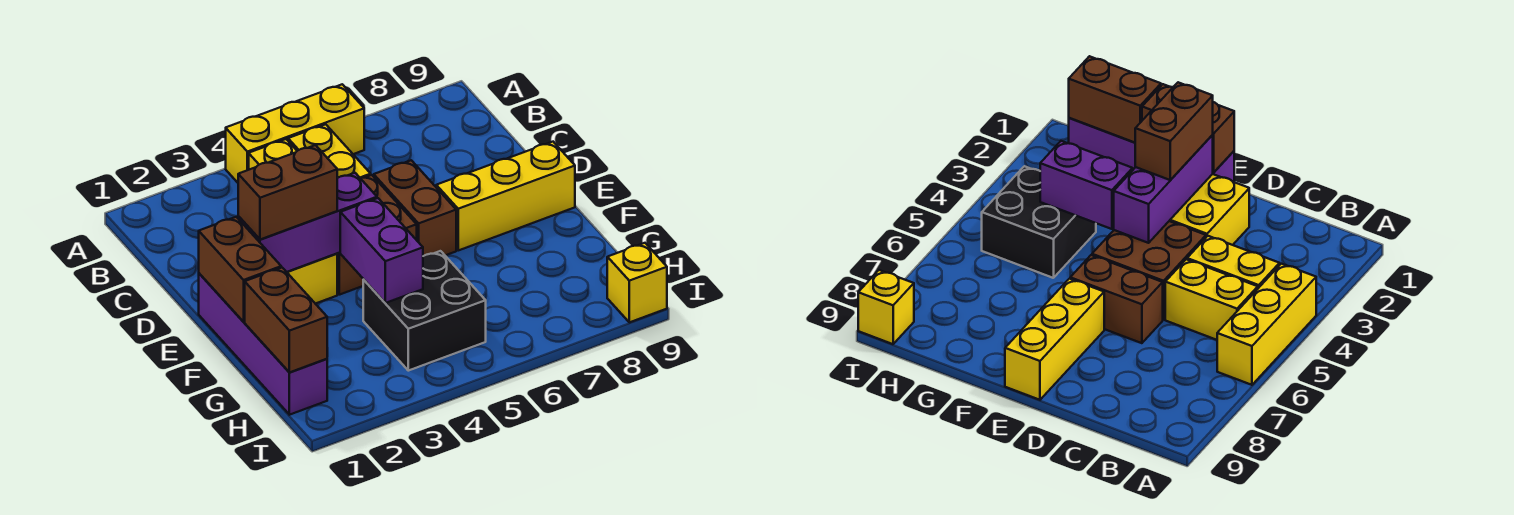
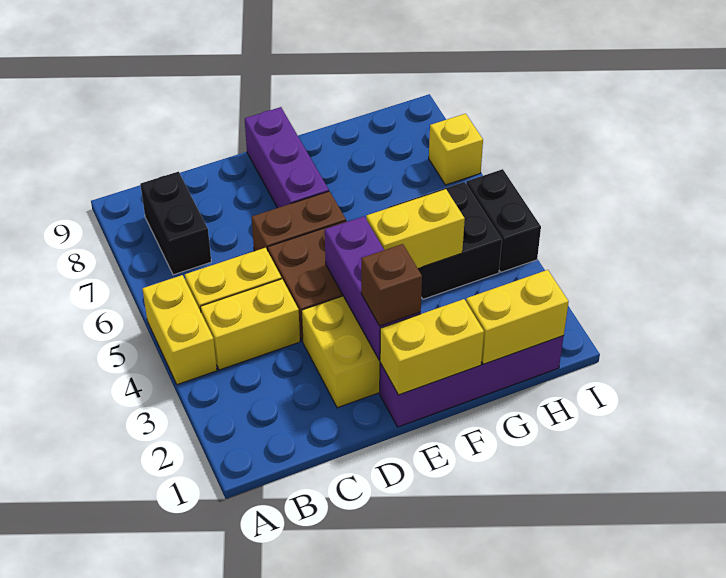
yellow brick A4:A6 level 1 -> yellow brick A4:A5 level 1
none -> black brick B7:B8 level 1
brown brick E1:F1 level 2 -> yellow brick E1:F1 level 2
brown brick E2:E3 level 3 -> brown brick E2 level 3
yellow brick E7:E9 level 1 -> purple brick E7:E9 level 1
purple brick F4:G4 level 2 -> yellow brick F4:G4 level 2
brown brick G1:H1 level 2 -> yellow brick G1:H1 level 2
none -> black brick I4:I5 level 1
yellow brick I9 level 1 -> yellow brick I7 level 1

